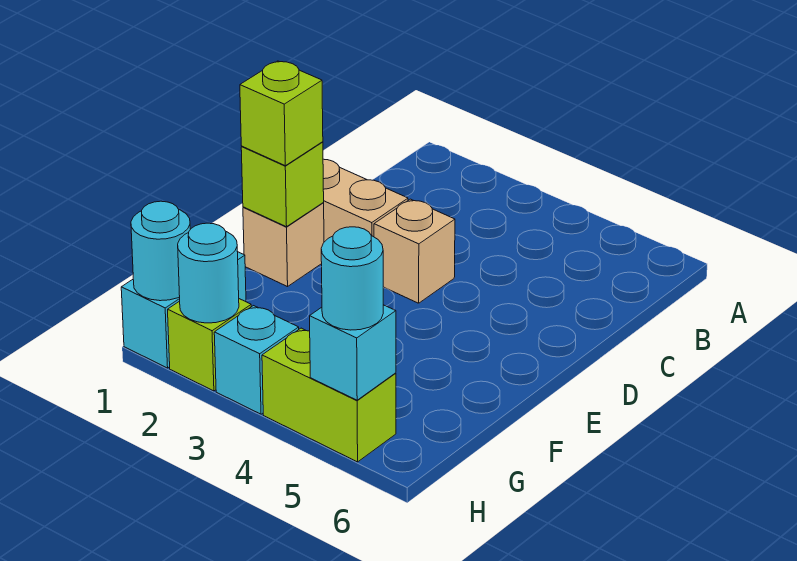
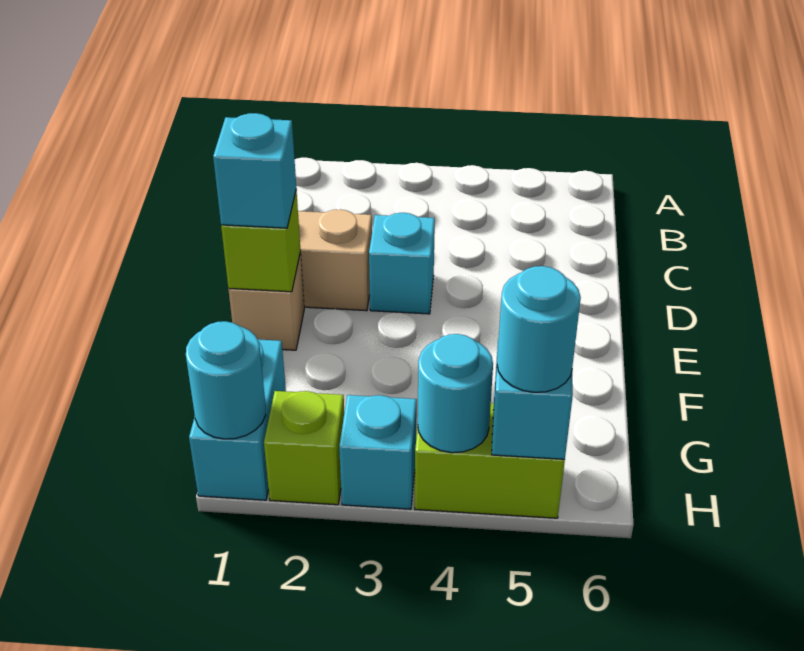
tan brick D3 level 1 -> cyan brick D3 level 1
lime brick E1 level 3 -> cyan brick E1 level 3
cyan round brick H2 level 2 -> cyan round brick H4 level 2

